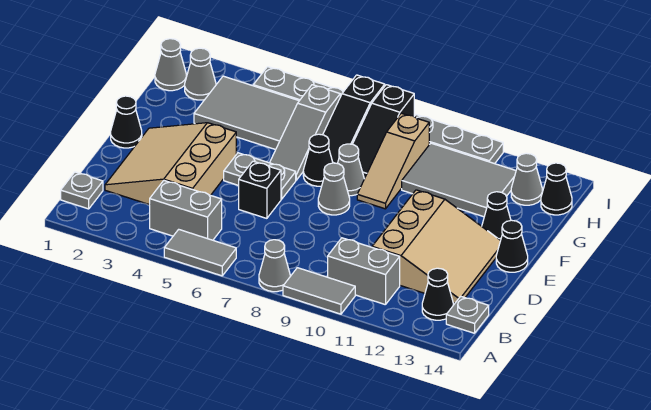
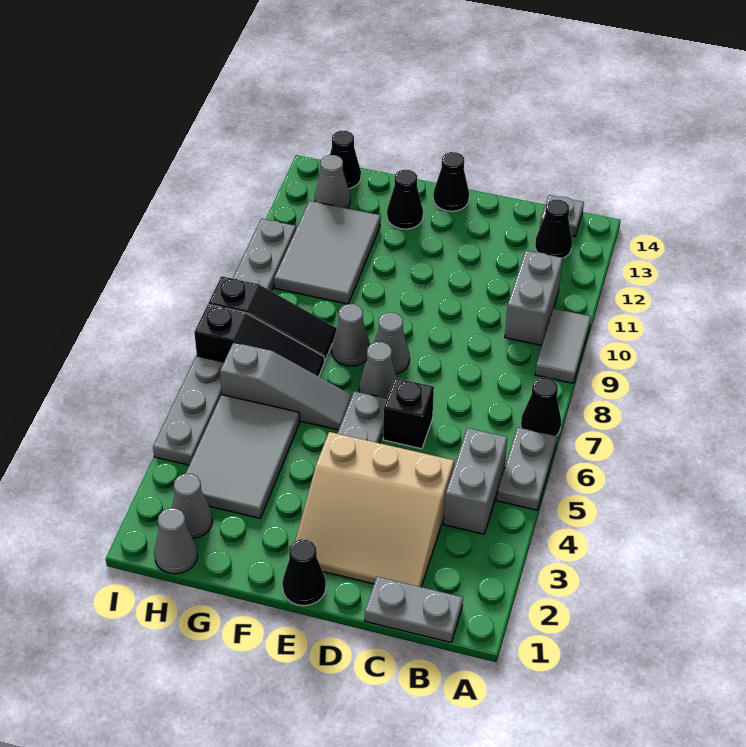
grey tile A5:A6 level 1 -> grey plate A5:A6 level 1
grey cone A8 level 1 -> grey cone E7 level 1
grey plate B1 level 1 -> grey plate B1:C1 level 1
tan slope C11:E13 level 1 top 11 -> none
black cone F7 level 1 -> black cone A7 level 1
tan slope F9:H9 level 1 top H -> none

